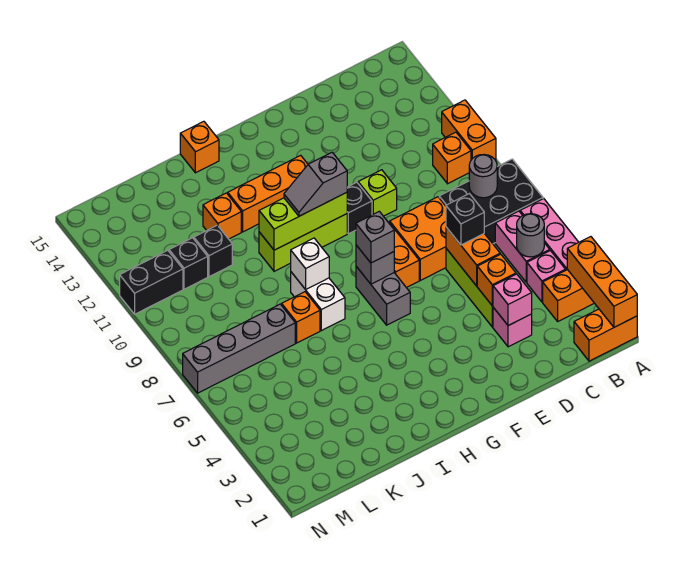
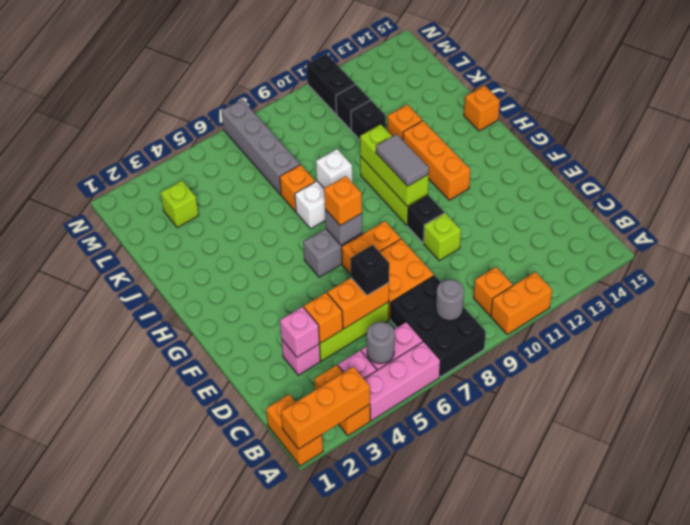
grey brick G7 level 3 -> orange brick G7 level 3
grey slope G10:H10 level 3 top G -> grey tile G10:H10 level 3
none -> lime brick L3 level 1

